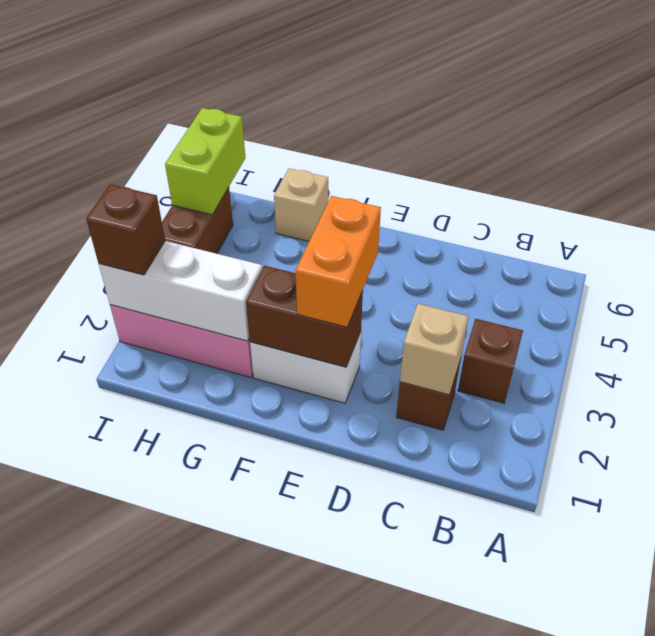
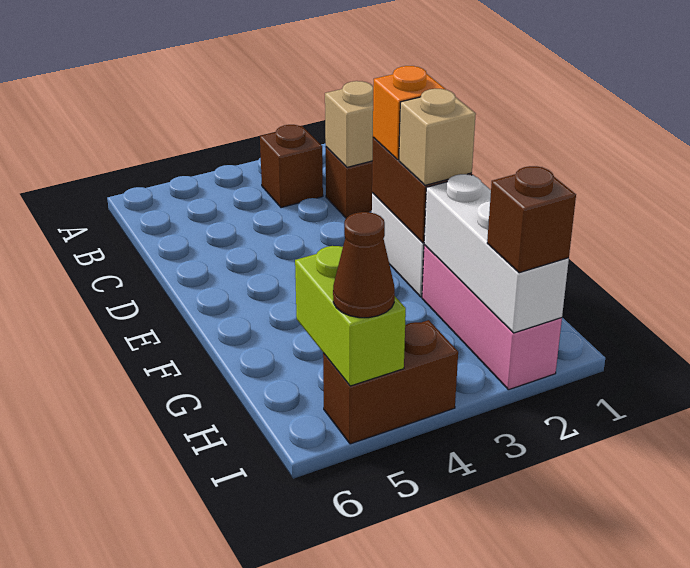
orange brick E2:E3 level 3 -> orange brick E2 level 3
tan brick G6 level 1 -> tan brick F2 level 3
lime brick I5:I6 level 2 -> lime brick H5:I5 level 2
none -> brown cone I5 level 3

